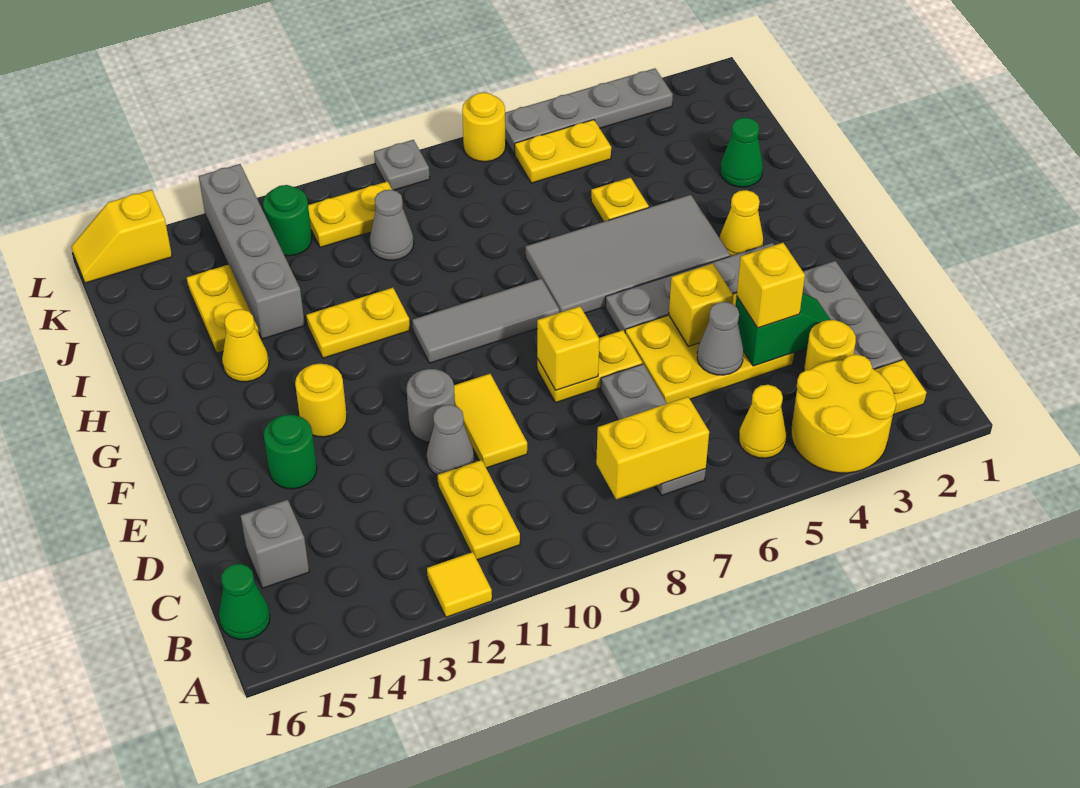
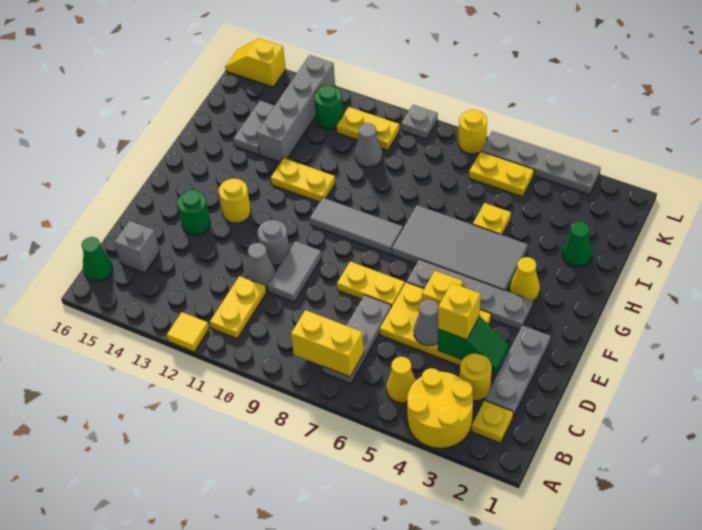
yellow tile D10:E10 level 1 -> grey tile D10:E10 level 1
yellow brick E8 level 2 -> none
yellow cone H14 level 1 -> none
yellow plate I14:J14 level 1 -> grey plate I14:J14 level 1

